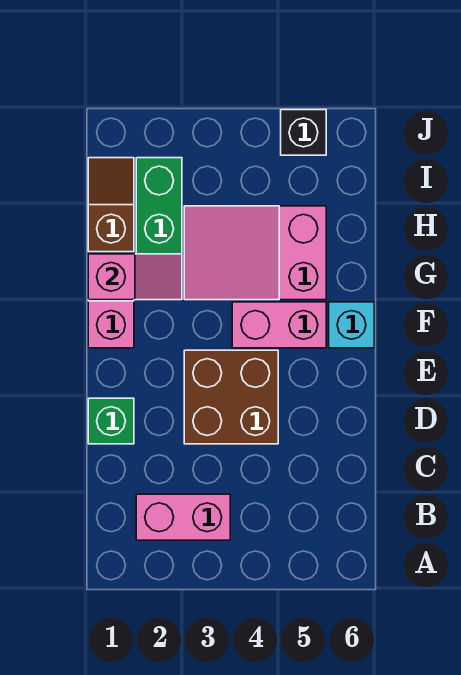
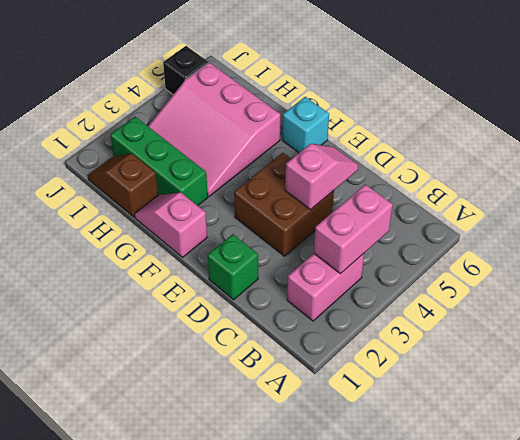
pink brick F4:F5 level 1 -> pink brick B3:B4 level 2
pink slope G1:G2 level 2 top 1 -> pink slope D4:D5 level 2 top 4
pink slope G3:H5 level 1 top 5 -> pink slope G3:I5 level 1 top 5

